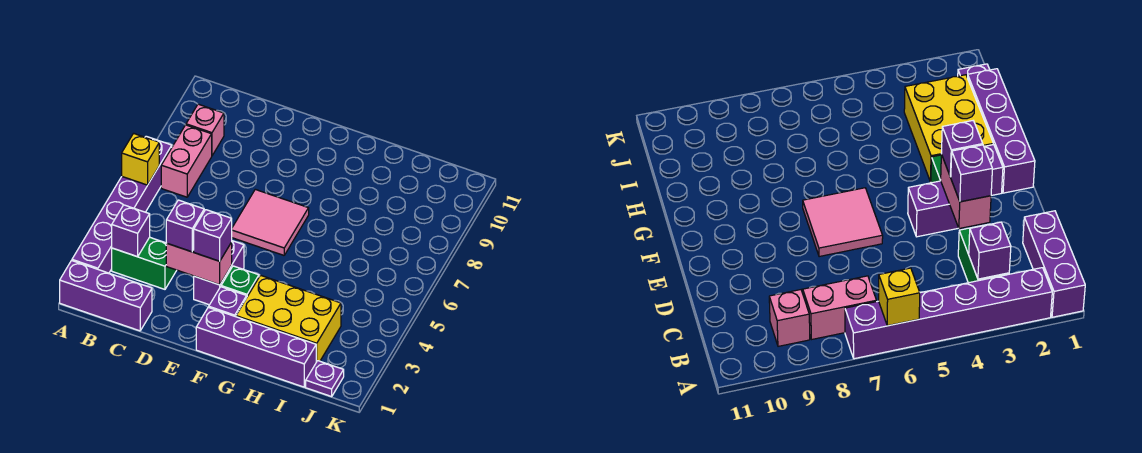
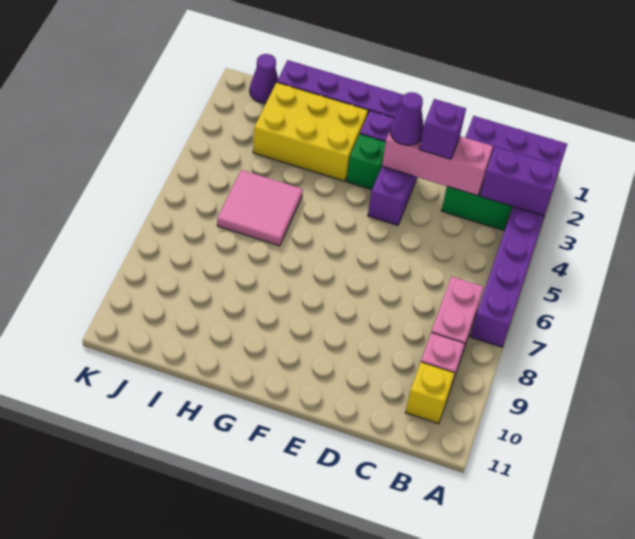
yellow brick A6 level 2 -> yellow brick B10 level 1
purple brick B3 level 2 -> purple brick A3:B3 level 2
pink brick D3:E3 level 2 -> pink brick C3:E3 level 2
purple brick E3 level 3 -> purple cone E3 level 3
pink tile E6:F7 level 1 -> pink tile H5:I6 level 1
purple plate J1 level 1 -> purple cone J1 level 1

